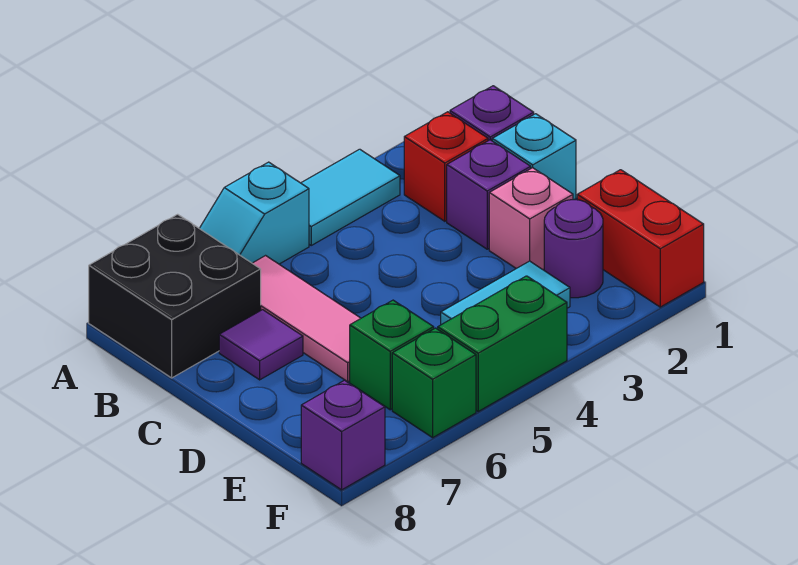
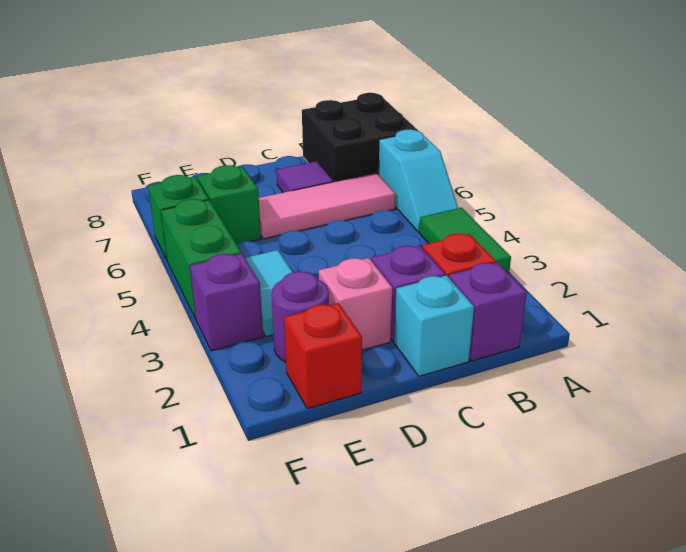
cyan tile A3:A4 level 1 -> green tile A3:A4 level 1
cyan slope A5:A6 level 1 top 5 -> cyan slope A5:A6 level 1 top 6
red brick E1:F1 level 1 -> red brick E1 level 1
purple brick F8 level 1 -> purple brick F3 level 1

